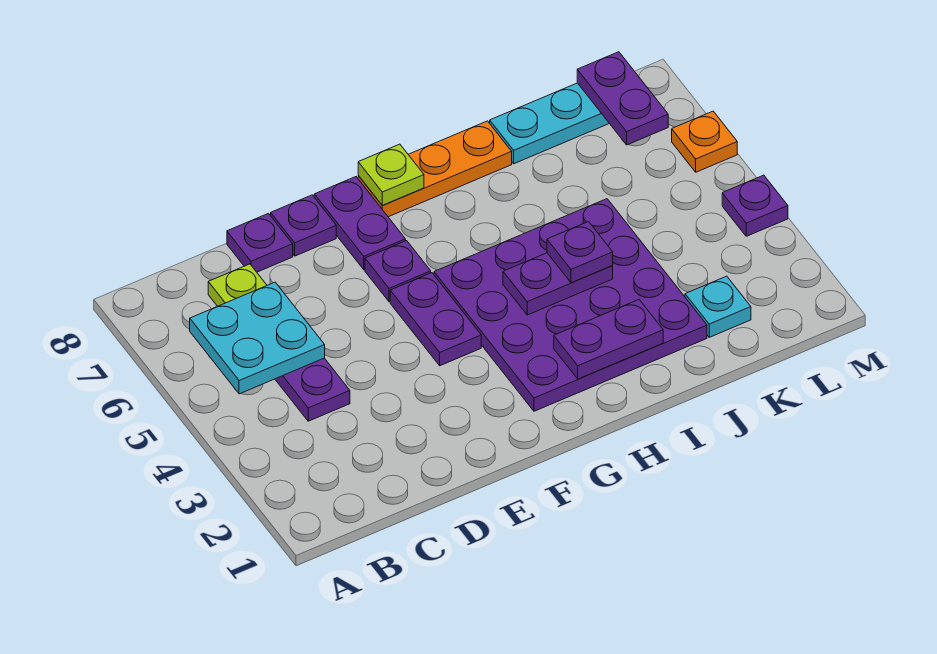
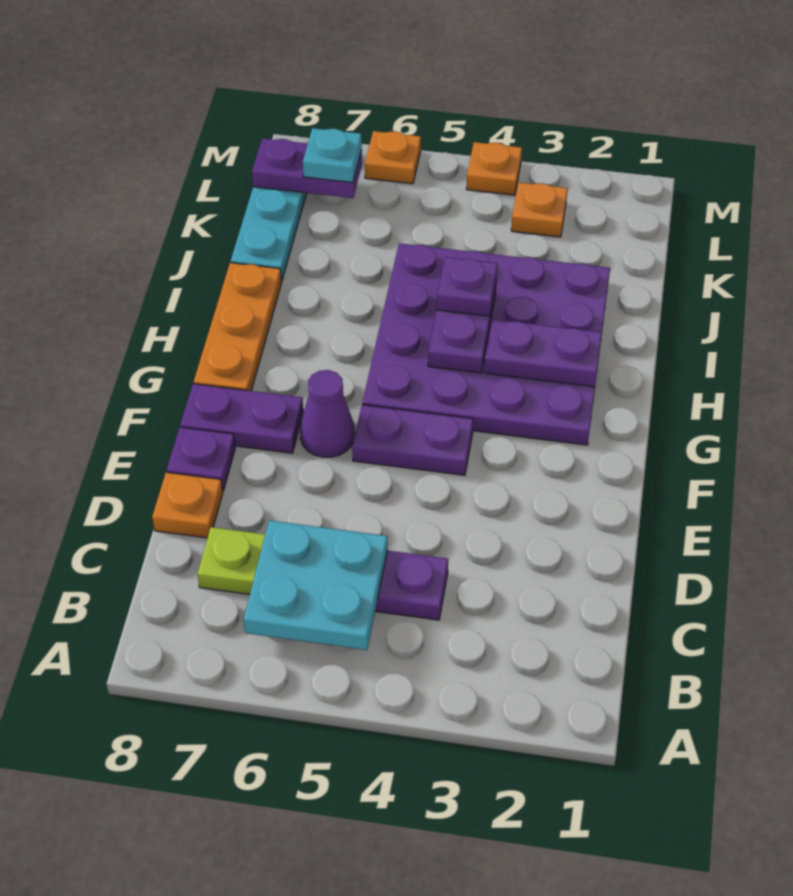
purple plate D8 level 1 -> orange plate D8 level 1
purple plate F6 level 1 -> purple cone F6 level 1
lime plate G8 level 2 -> none
purple plate H2:I2 level 2 -> purple plate H2:H3 level 2
cyan plate K2 level 1 -> cyan plate L7 level 3
none -> orange plate L3 level 1
purple plate M4 level 1 -> orange plate M4 level 1

